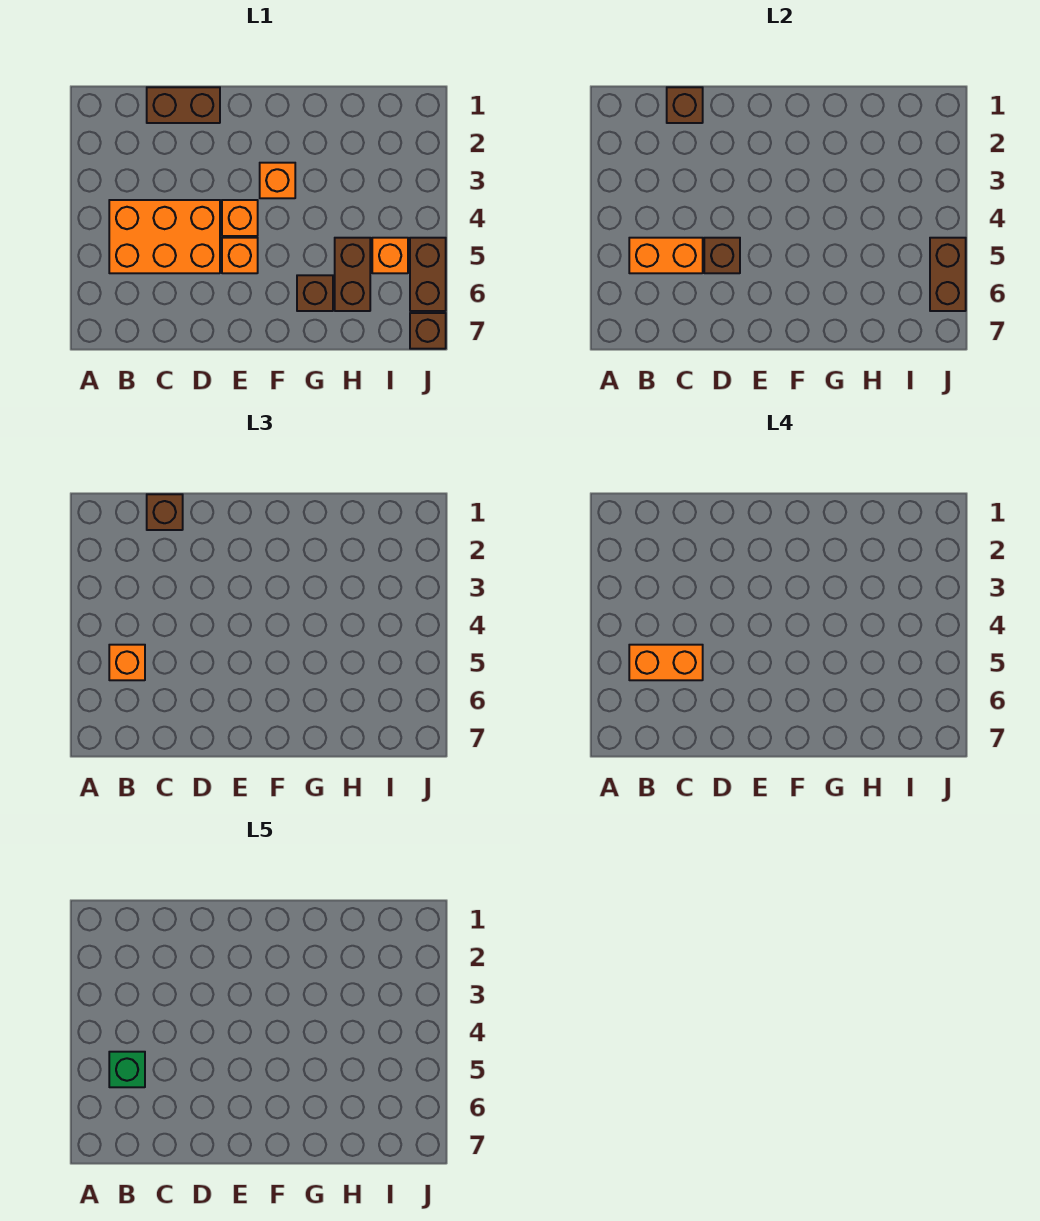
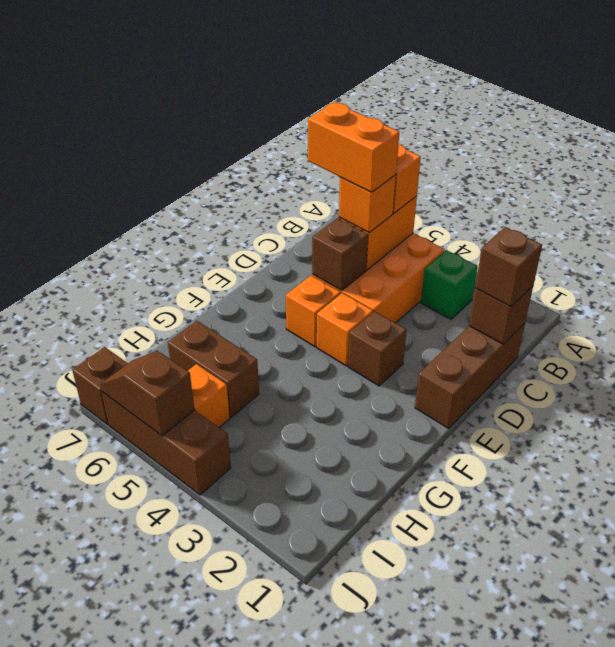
orange brick B5:C5 level 4 -> orange brick C5:C6 level 4
green brick B5 level 5 -> green brick B3 level 1
brown brick C1:D1 level 1 -> brown brick C1:E1 level 1
orange brick F3 level 1 -> orange brick C5 level 3
brown brick G6 level 1 -> brown brick E3 level 1
brown brick J5:J6 level 1 -> brown brick J4:J6 level 1
brown brick J5:J6 level 2 -> brown slope J5:J6 level 2 top 5

